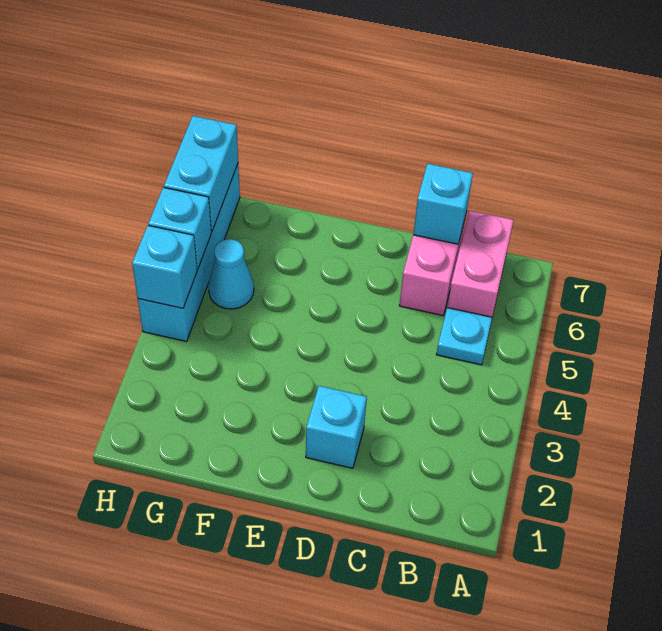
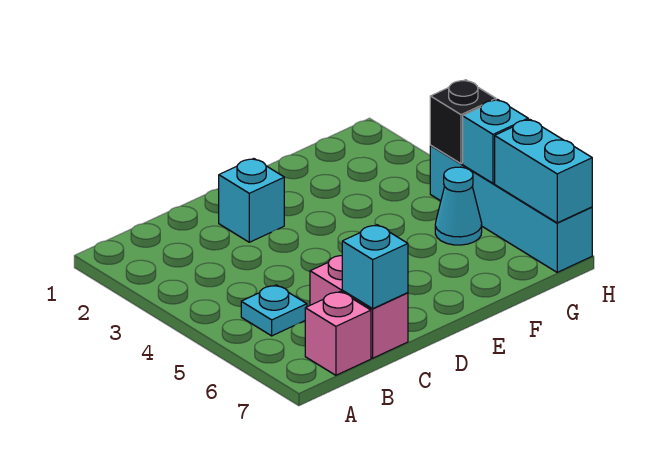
pink brick B6:B7 level 1 -> pink brick B7 level 1
cyan brick H4 level 2 -> black brick H4 level 2

